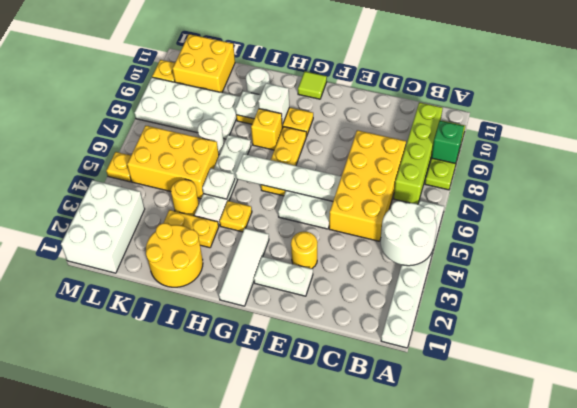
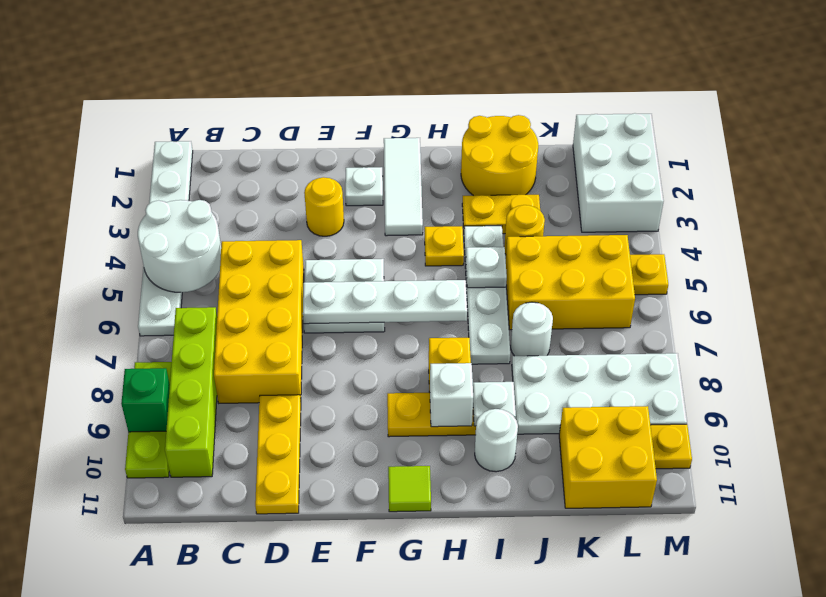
white plate E2:F2 level 1 -> white plate F2 level 1
yellow plate G6:G8 level 1 -> yellow plate D9:D11 level 1

